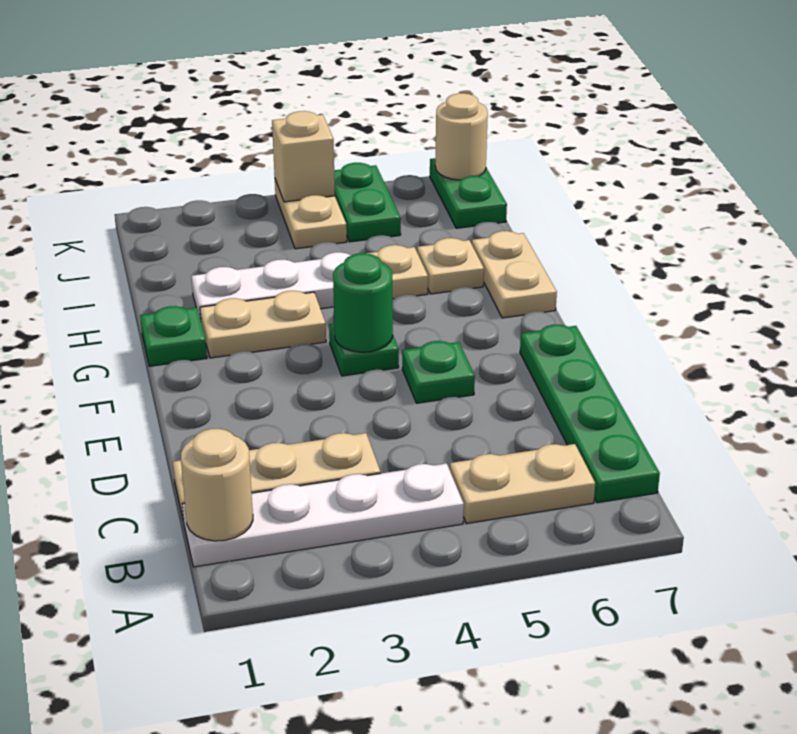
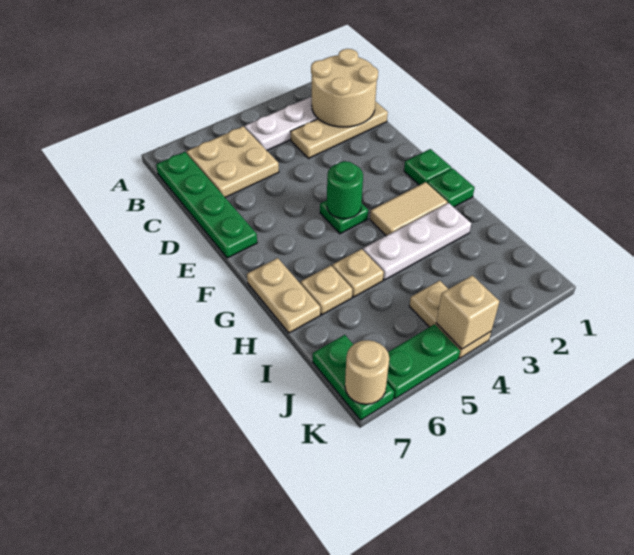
tan round brick B1 level 2 -> tan round brick B1:C2 level 2
tan plate B5:B6 level 1 -> tan plate B5:C6 level 1
green plate E5 level 1 -> green plate F1 level 1
tan plate G2:G3 level 1 -> tan tile G2:G3 level 1
green plate J5:K5 level 1 -> green plate K5:K6 level 1

